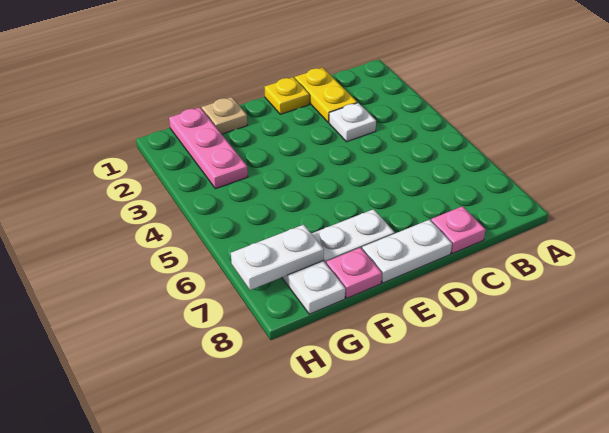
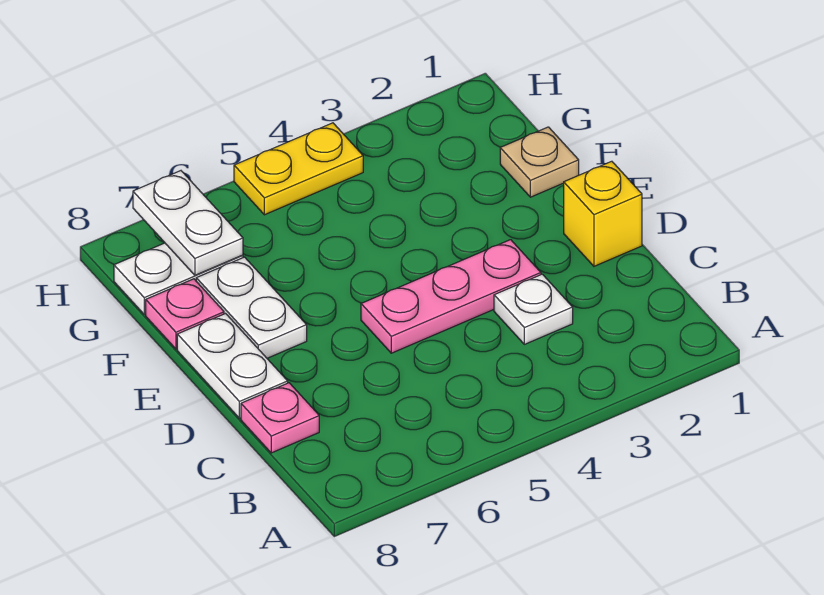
yellow plate C1:C2 level 1 -> yellow plate H4:H5 level 1
yellow plate D1 level 1 -> yellow brick D1 level 1
pink plate G1:G3 level 1 -> pink plate D3:D5 level 1

